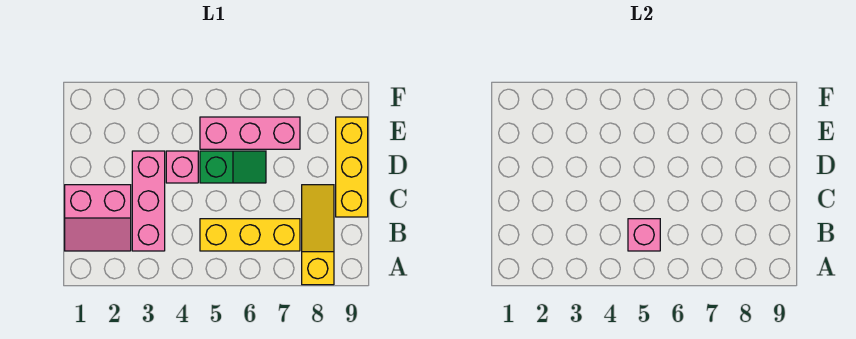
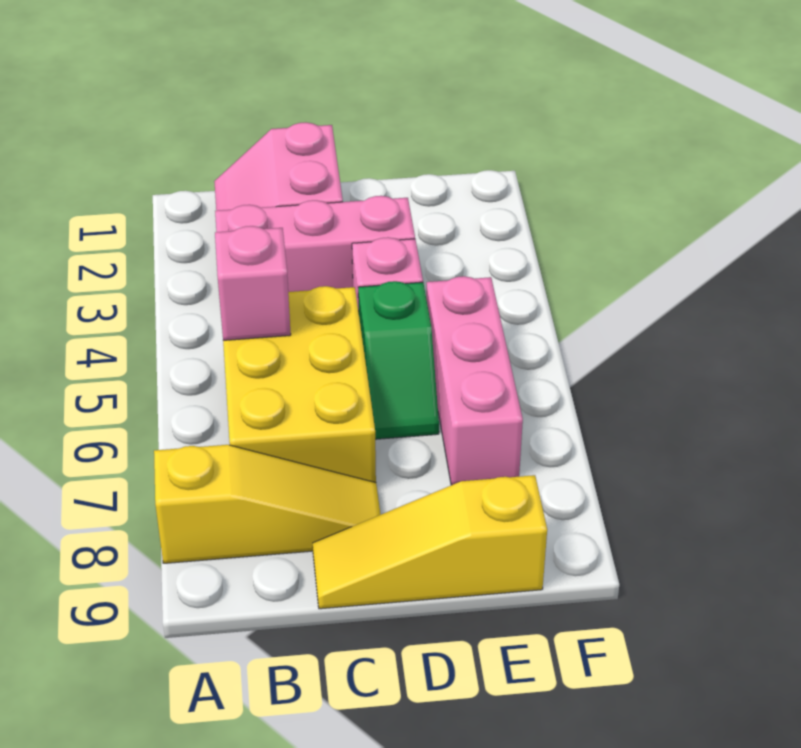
yellow brick B5:B7 level 1 -> yellow brick B5:C7 level 1
yellow brick C9:E9 level 1 -> yellow slope C9:E9 level 1 top E

